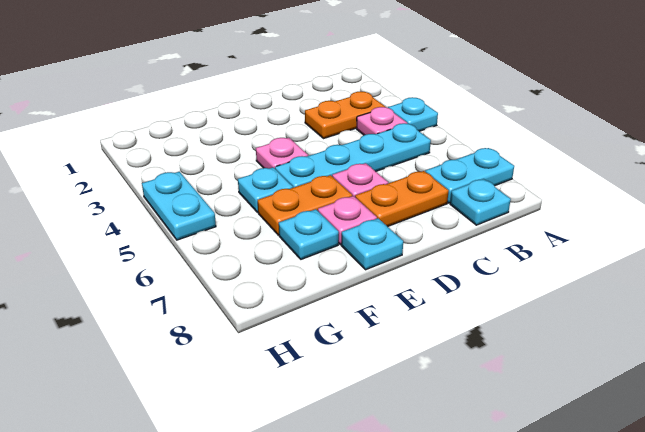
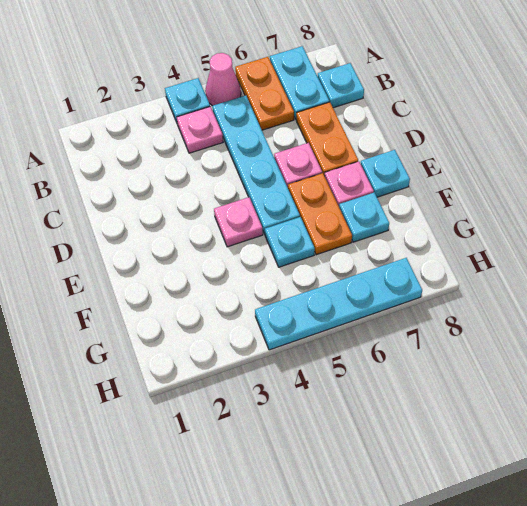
none -> pink cone A5 level 1
orange plate B3:C3 level 1 -> orange plate A6:B6 level 1
cyan plate H4:H5 level 1 -> cyan plate H4:H7 level 1

